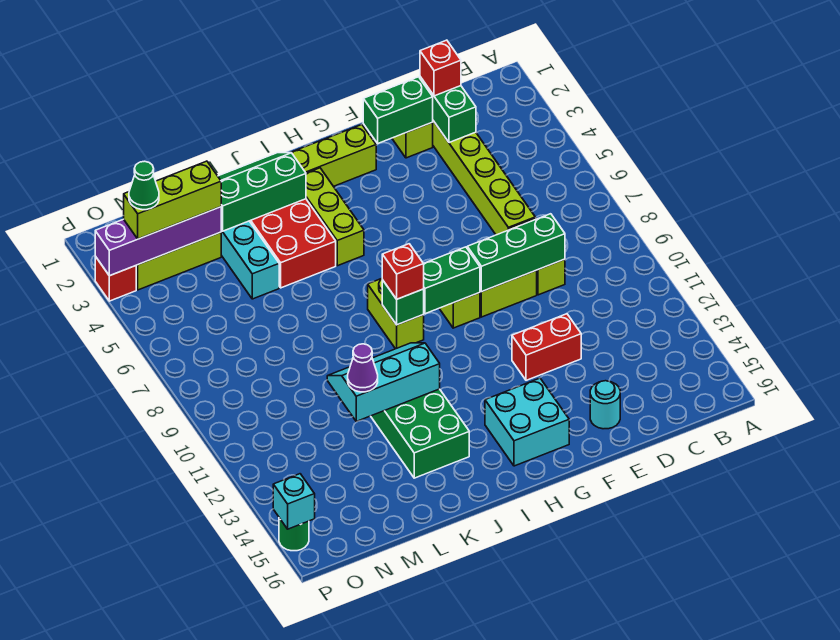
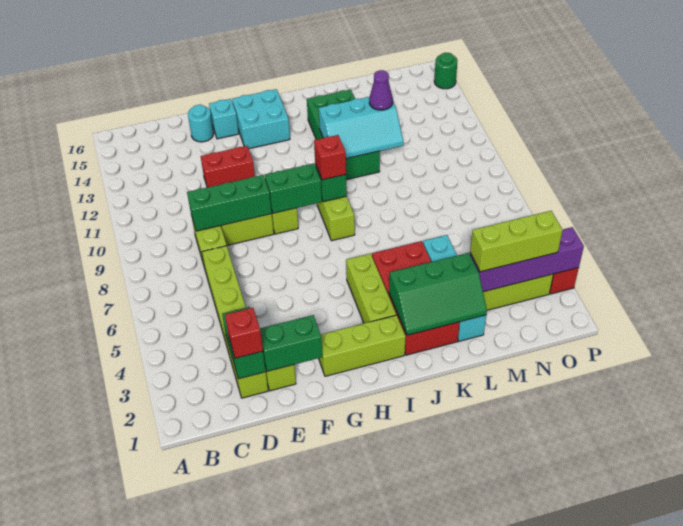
green cone O3 level 4 -> none
cyan brick P15 level 2 -> cyan brick F15 level 1

